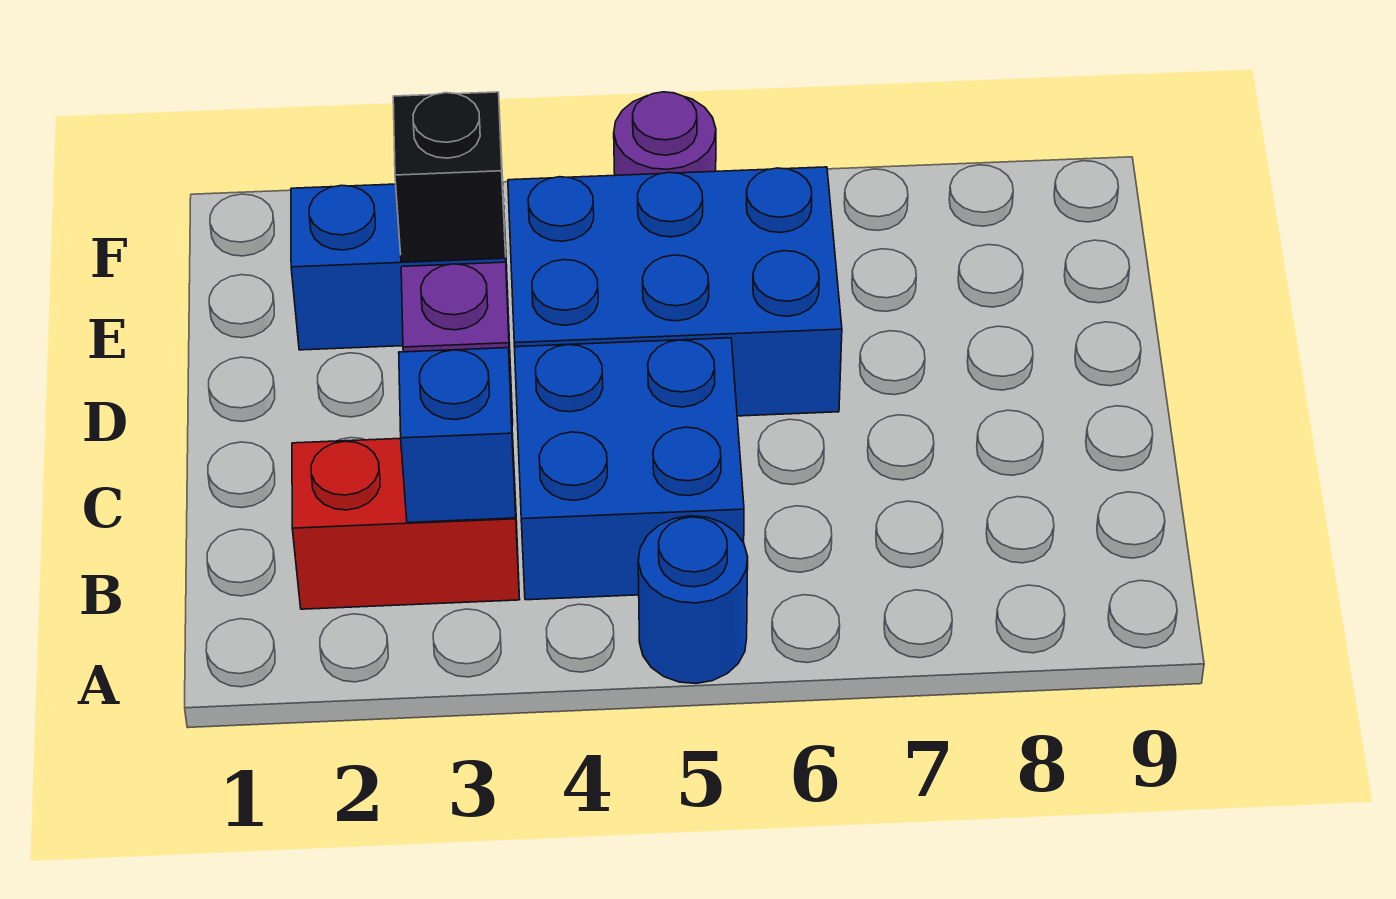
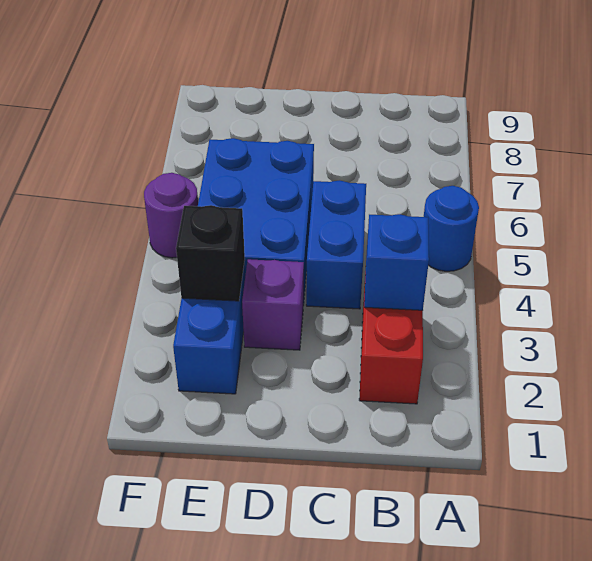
blue brick B4:C5 level 1 -> blue brick C4:C5 level 1

